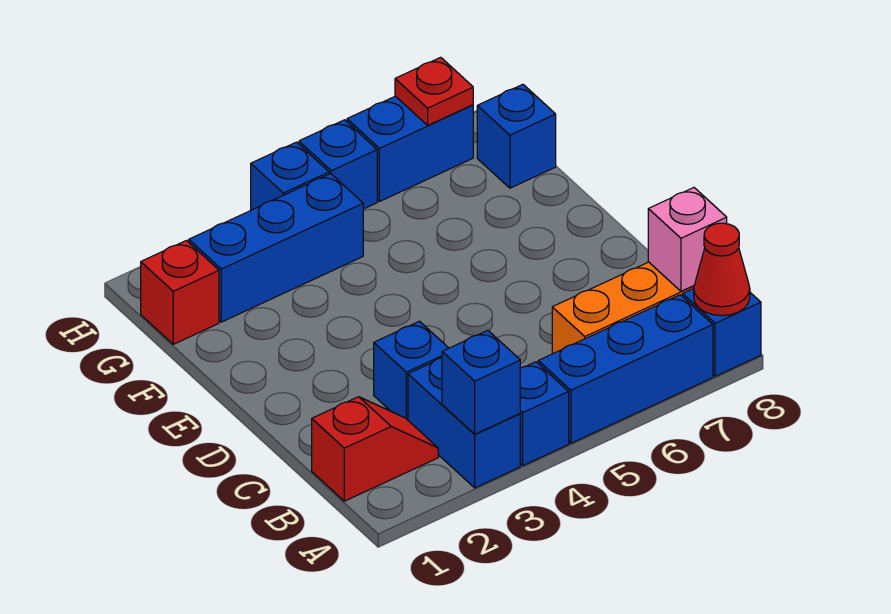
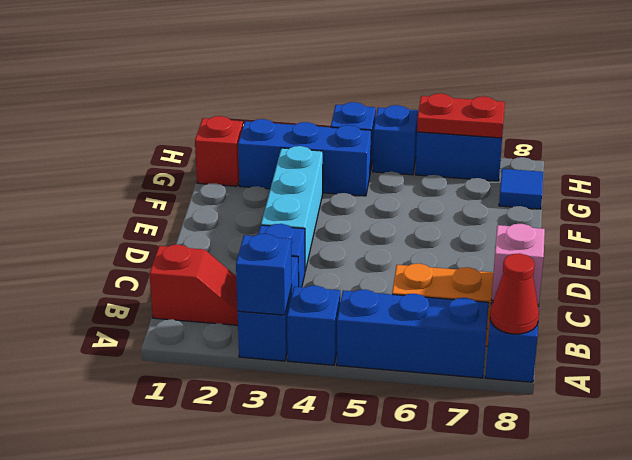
none -> cyan brick D3:F3 level 1
blue brick G8 level 1 -> blue tile G8 level 1
red plate H7 level 2 -> red plate H6:H7 level 2

